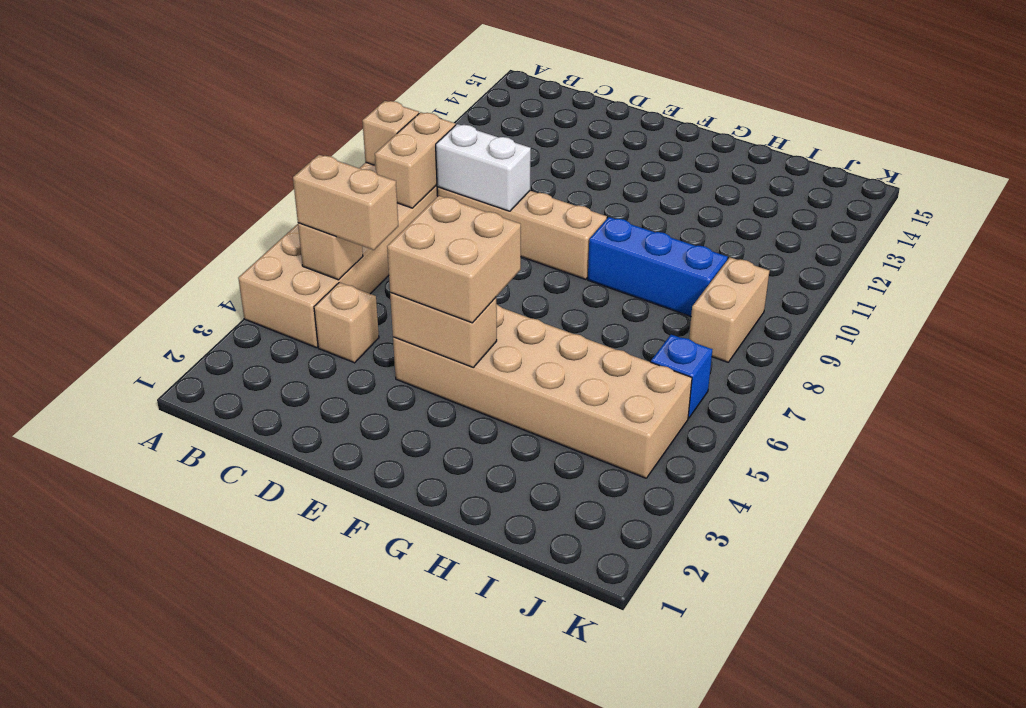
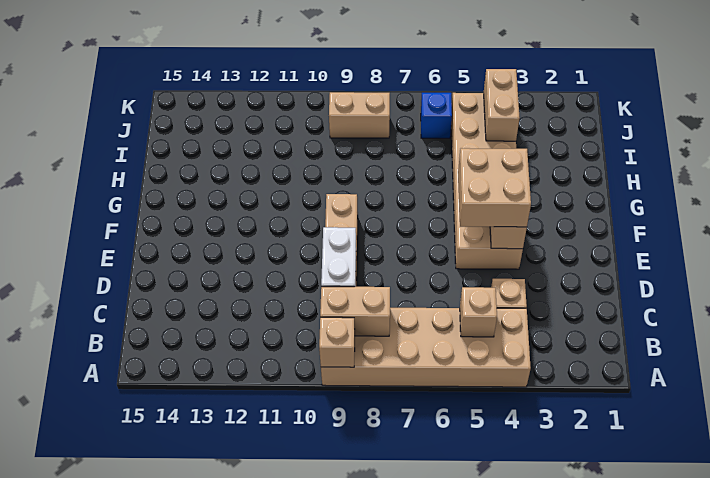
tan brick B5:C5 level 3 -> tan brick I4:J4 level 2
blue brick G9:I9 level 1 -> none

